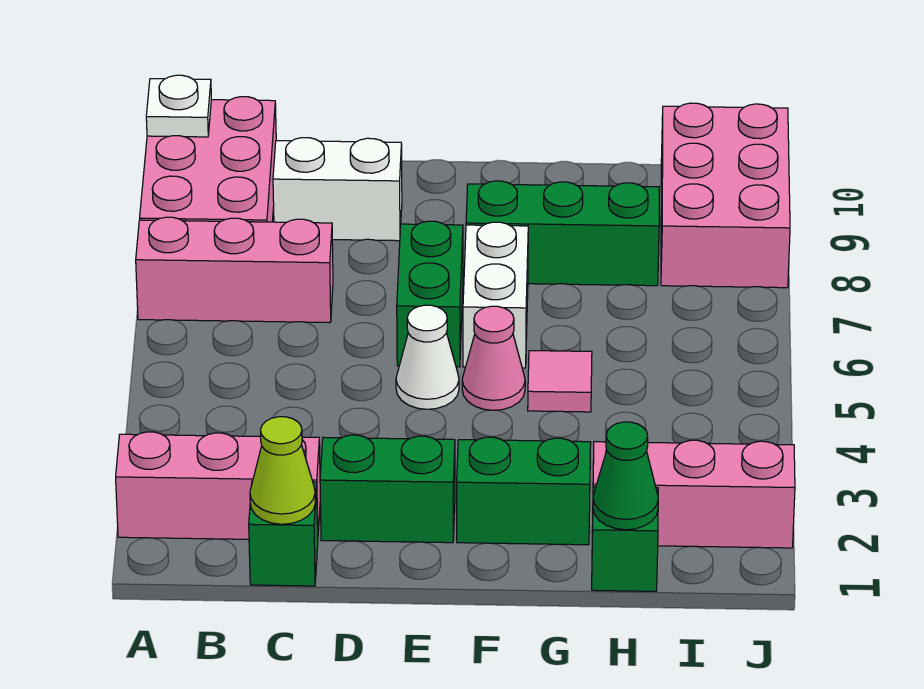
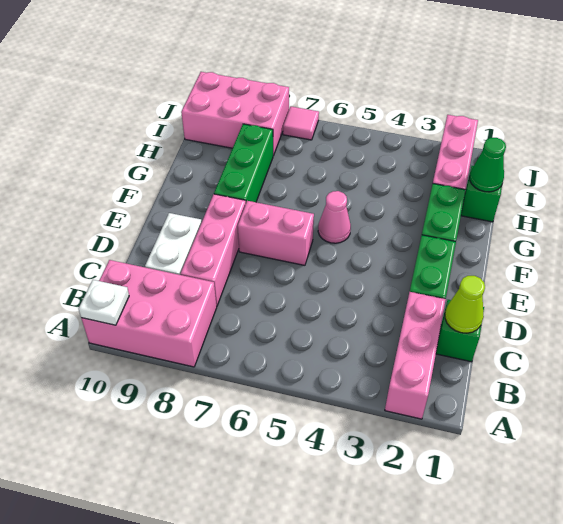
pink brick A7:C7 level 1 -> pink brick C8:E8 level 1
white cone E5 level 1 -> none
green brick E6:E7 level 1 -> pink brick E6:E7 level 1
white brick F6:F7 level 1 -> none
pink tile G5 level 1 -> pink tile J7 level 1

